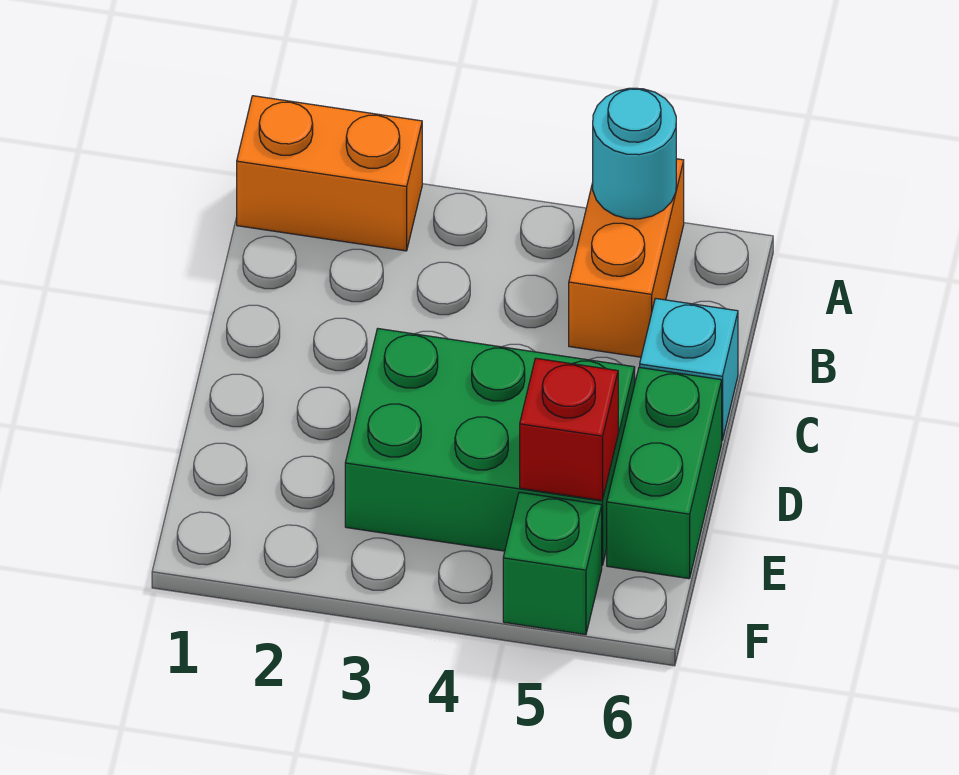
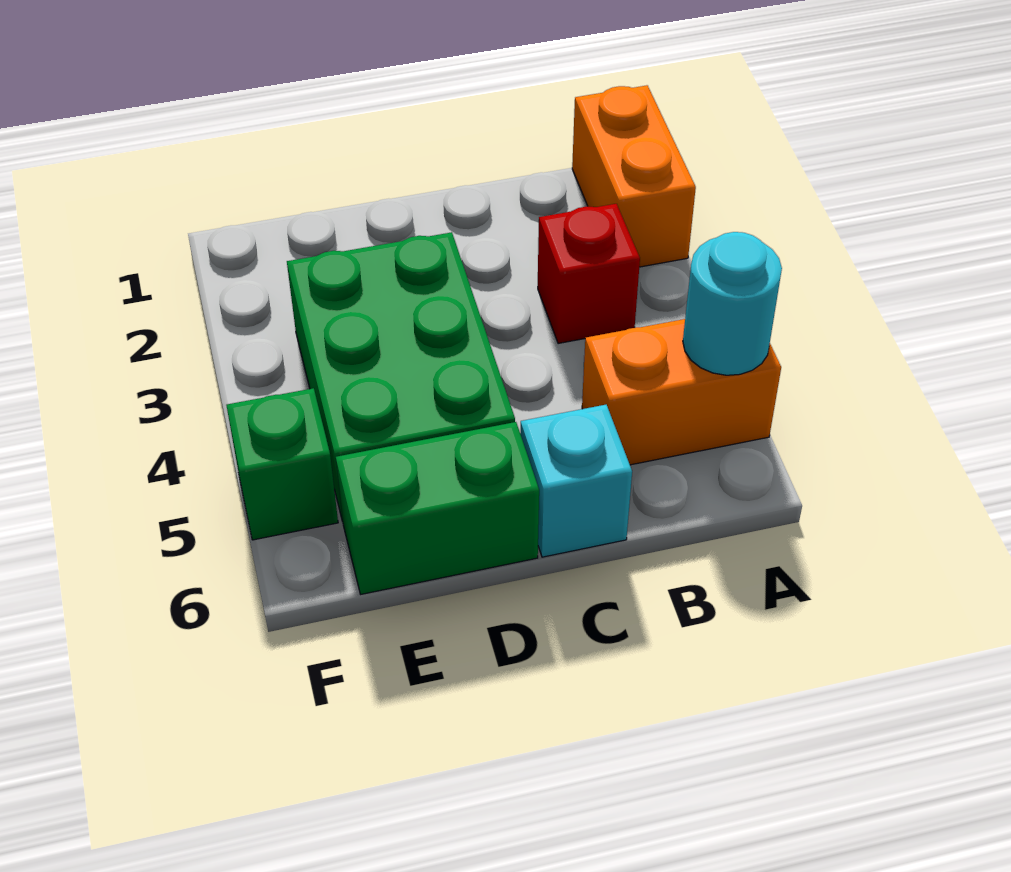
red brick E5 level 2 -> red brick B3 level 1

